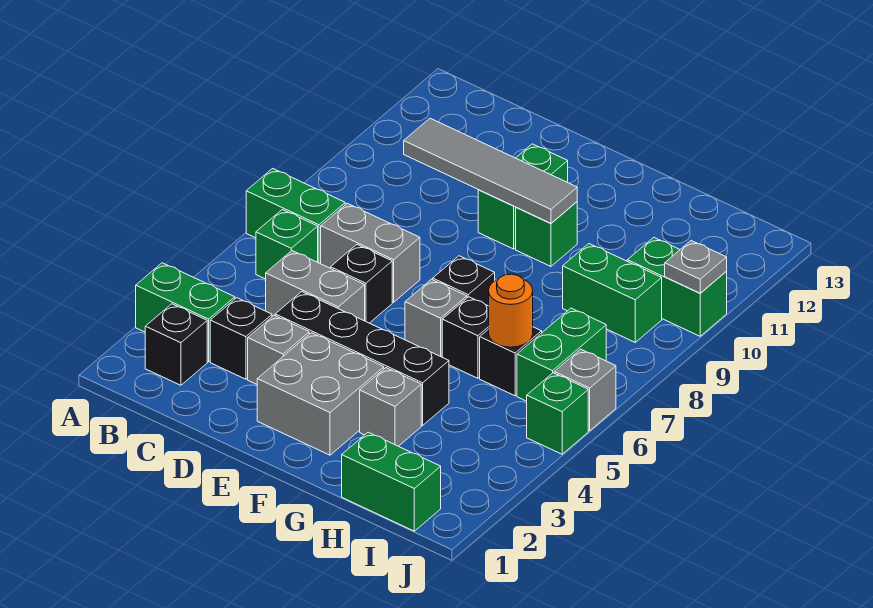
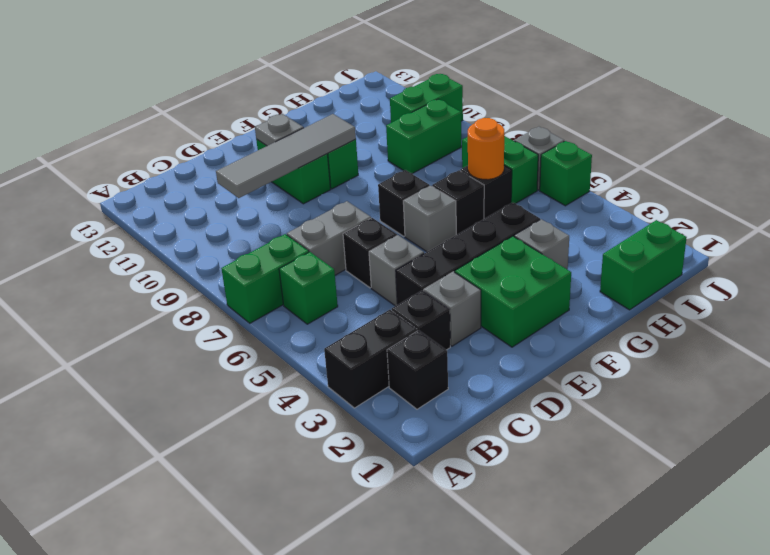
green brick A3:B3 level 1 -> black brick A3:B3 level 1
grey brick C5:D5 level 1 -> grey brick D5 level 1
grey brick E2:F3 level 1 -> green brick E2:F3 level 1
grey plate J10 level 2 -> grey plate E11 level 2

